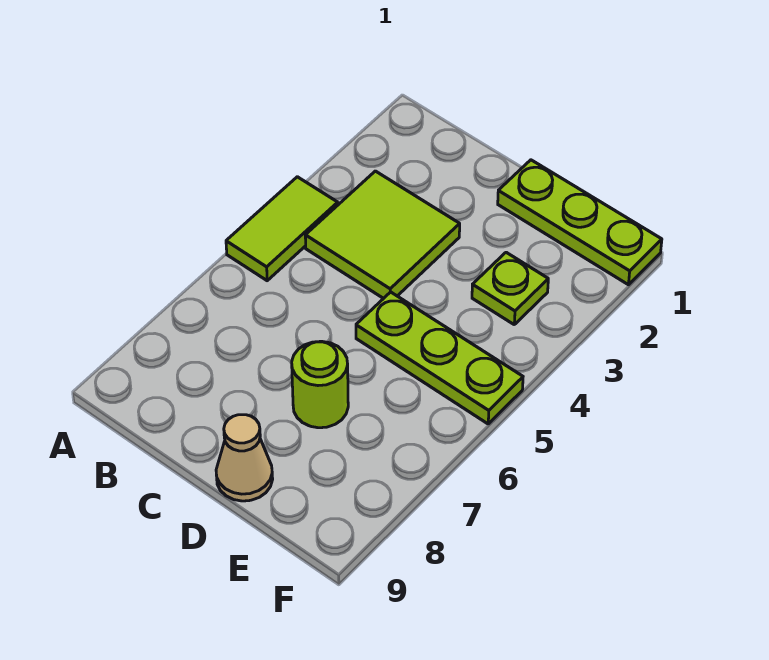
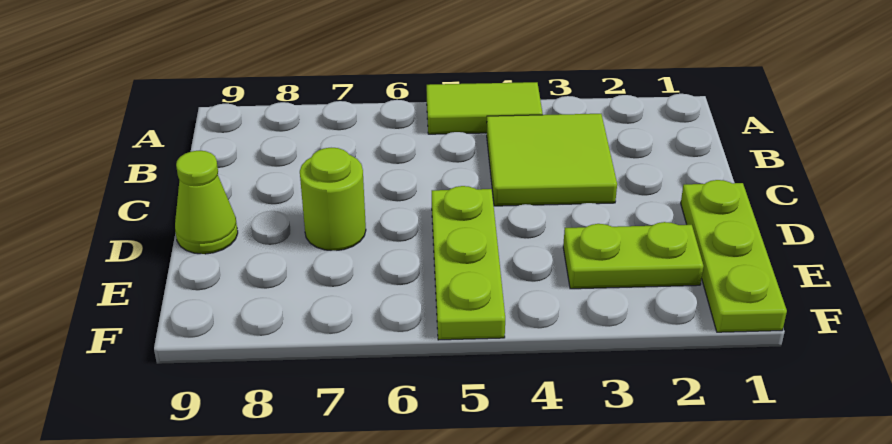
tan cone D9 level 1 -> lime cone D9 level 1
lime plate E3 level 1 -> lime plate E2:E3 level 1

